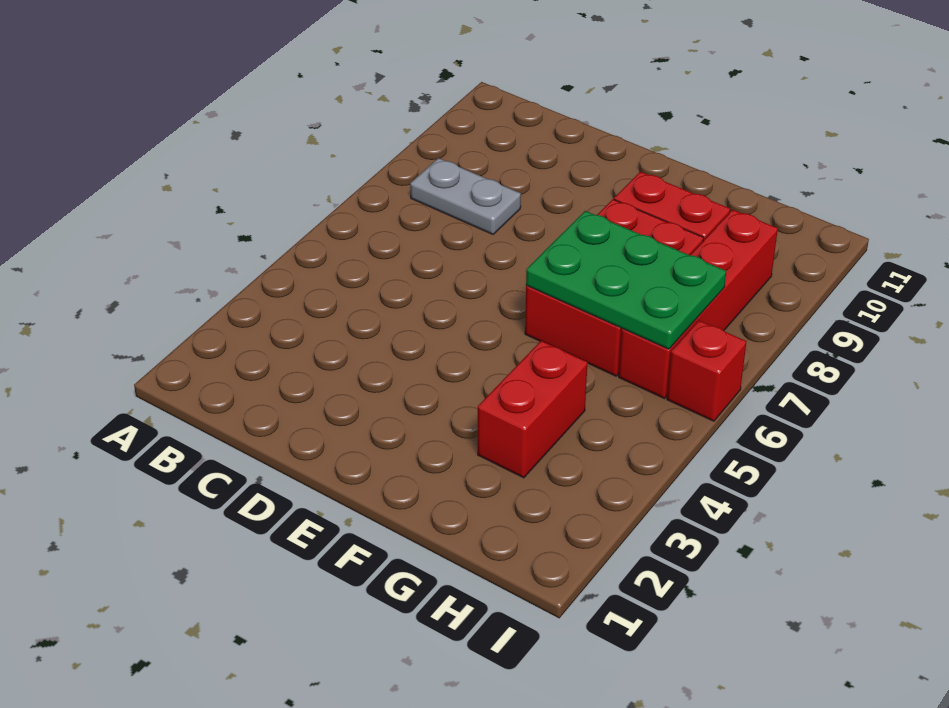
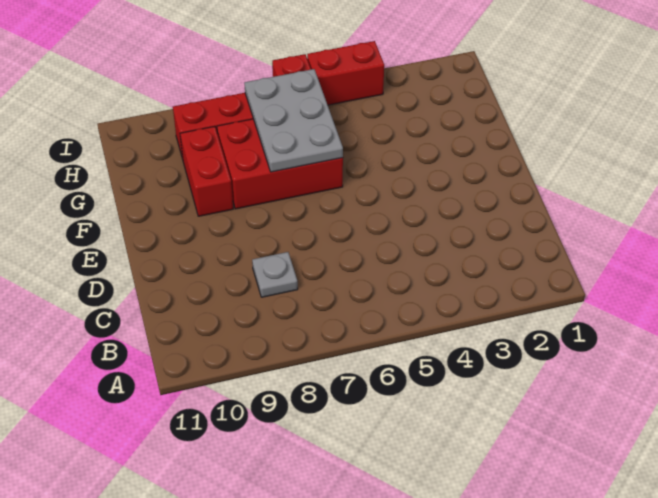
grey plate B8:C8 level 1 -> grey plate C8 level 1
green plate F6:H7 level 2 -> grey plate F6:H7 level 2
red brick G3:G4 level 1 -> red brick I4:I5 level 1

